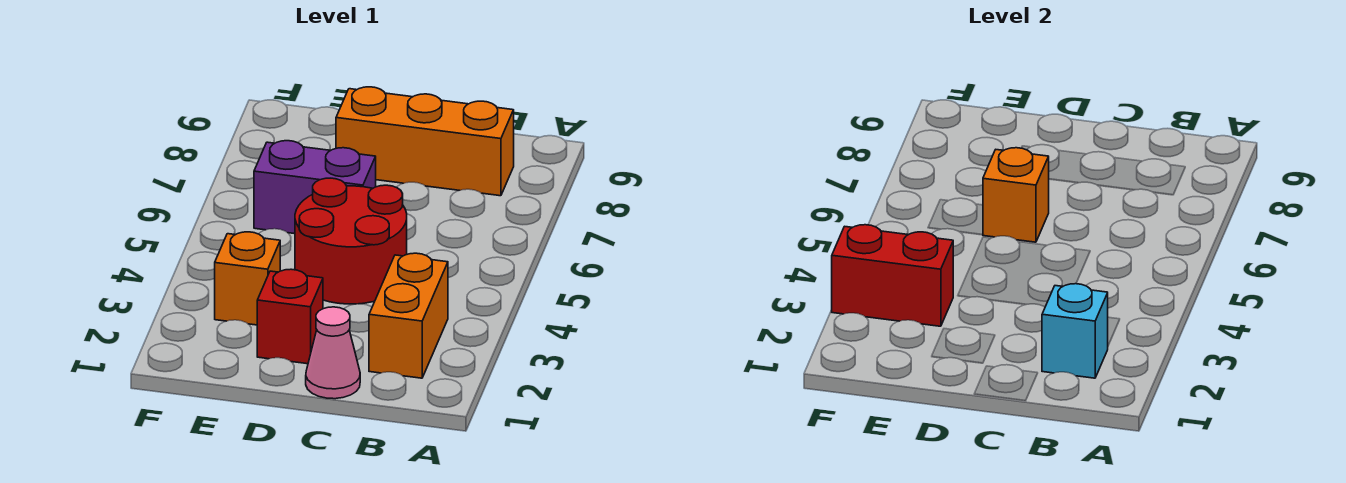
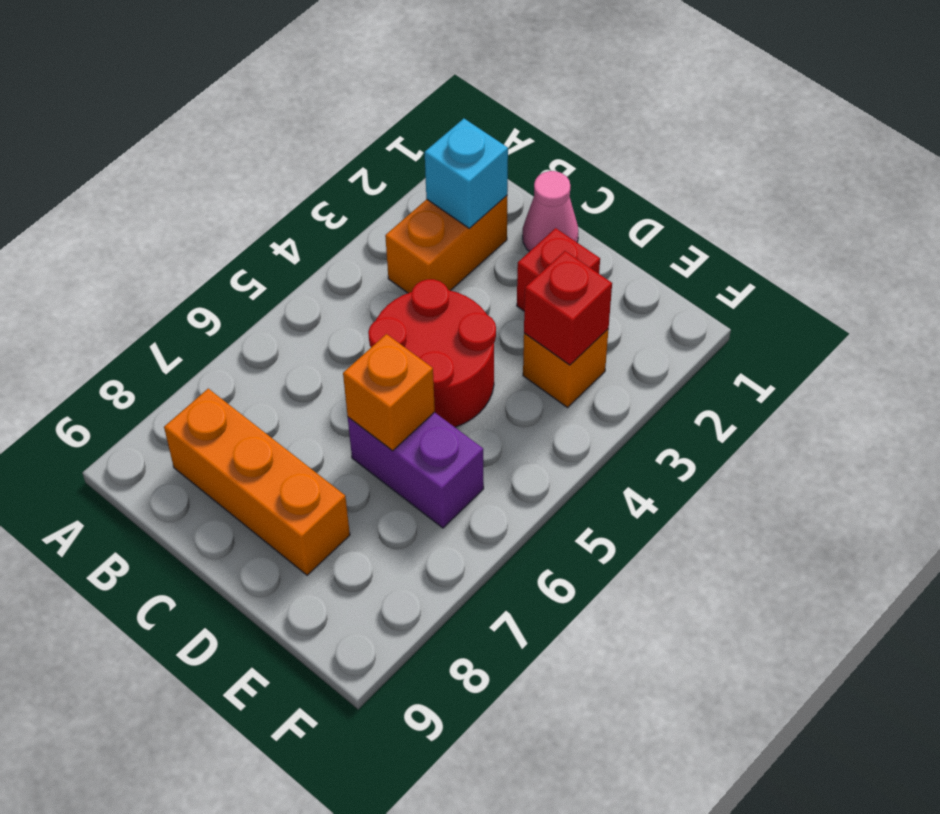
red brick E3:F3 level 2 -> red brick E3 level 2

